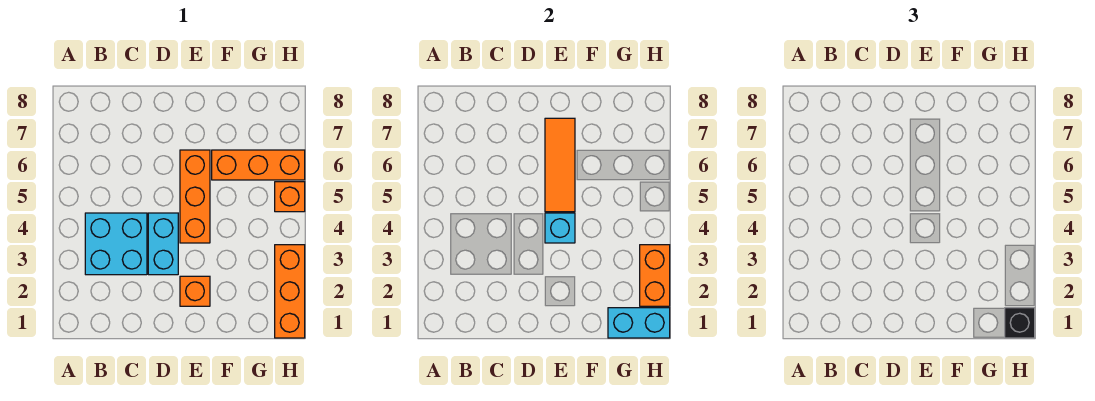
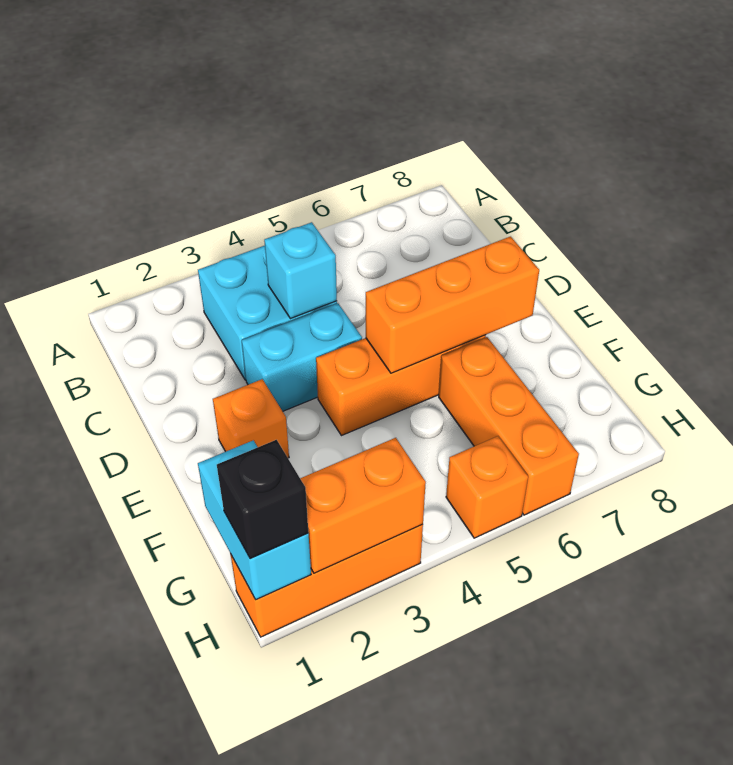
cyan brick E4 level 2 -> cyan brick C4 level 2
orange tile E5:E7 level 2 -> orange brick E5:E7 level 2

